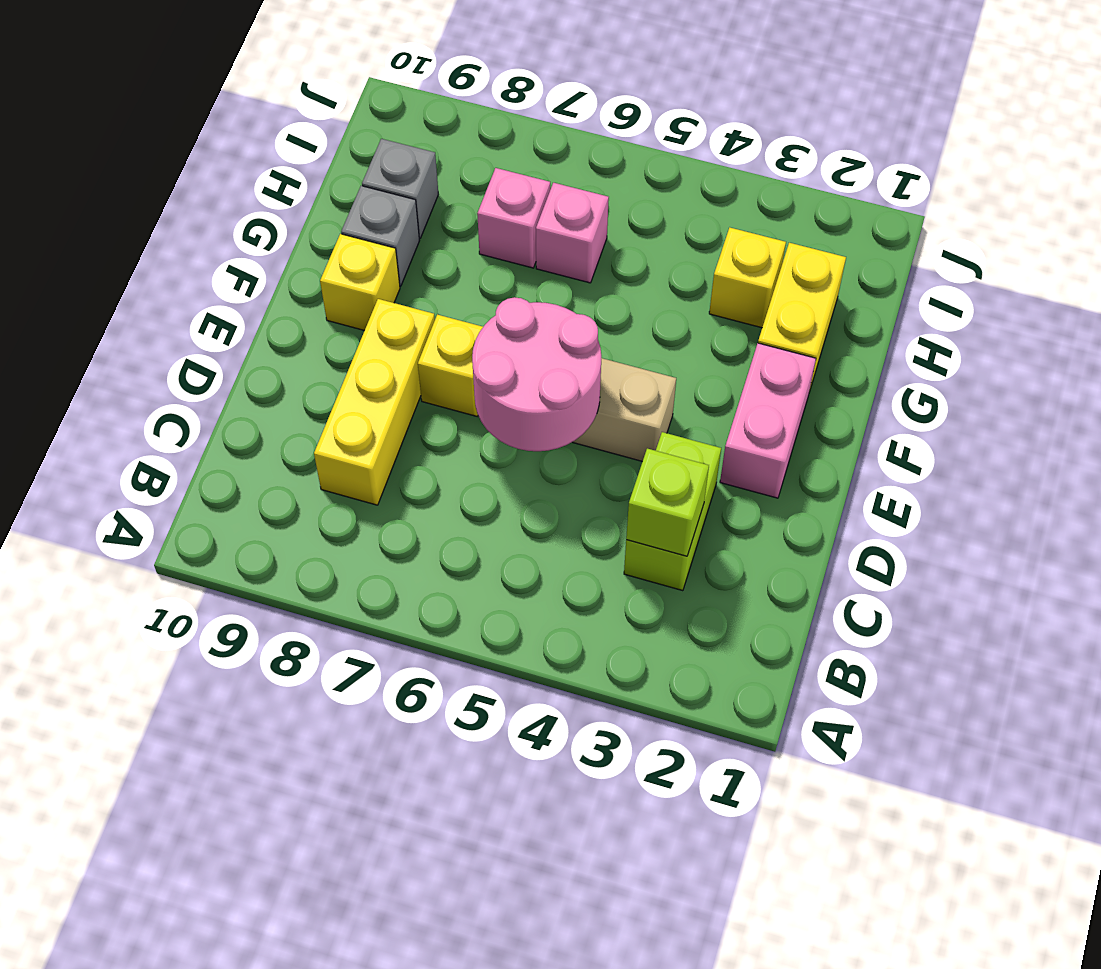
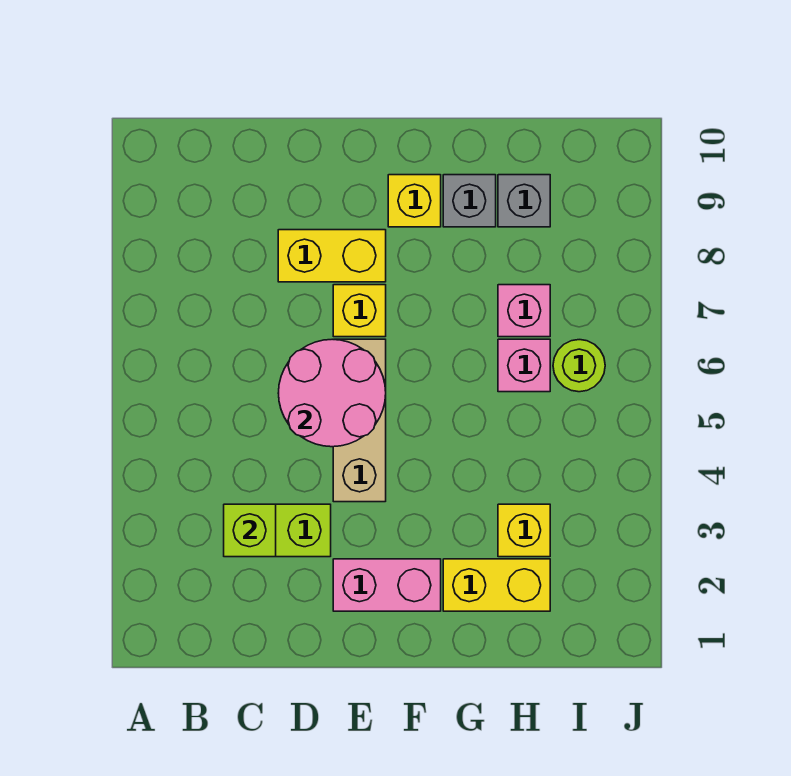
yellow brick C8:E8 level 1 -> yellow brick D8:E8 level 1
none -> lime round brick I6 level 1

